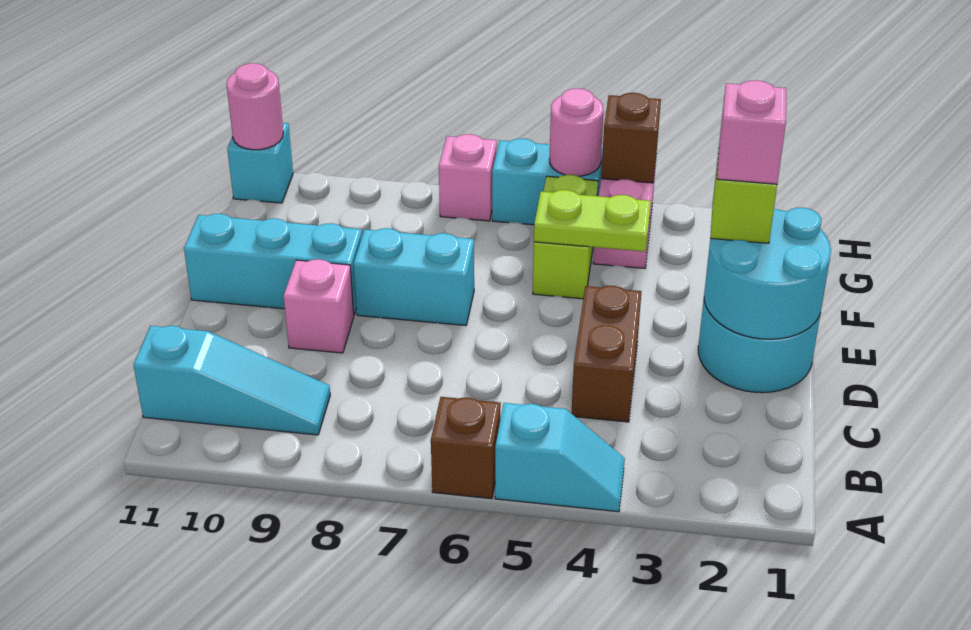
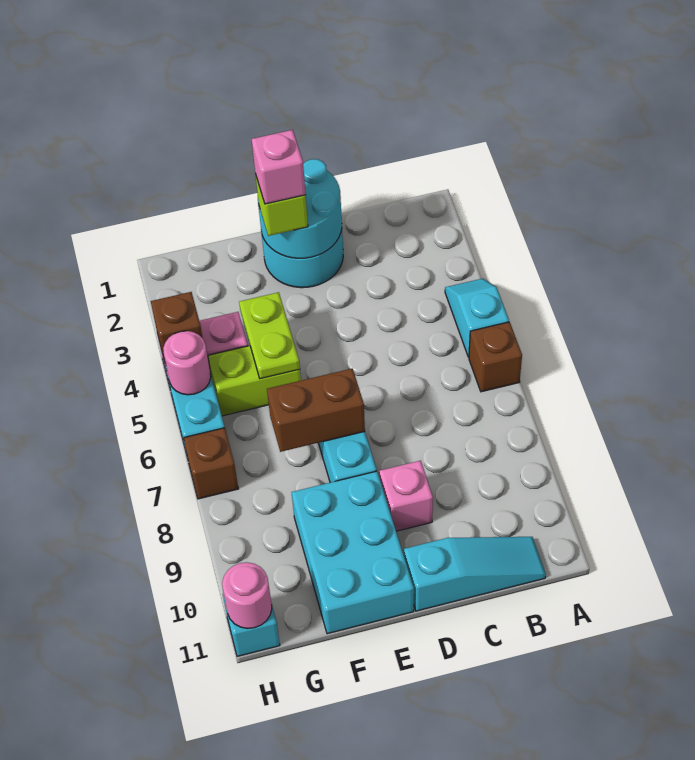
cyan slope B9:B11 level 1 top 11 -> cyan slope B11:D11 level 1 top D
brown brick C4:D4 level 1 -> brown brick E7:F7 level 2
cyan brick E9:E11 level 1 -> cyan brick E9:F11 level 1
pink brick H7 level 1 -> brown brick H7 level 1

